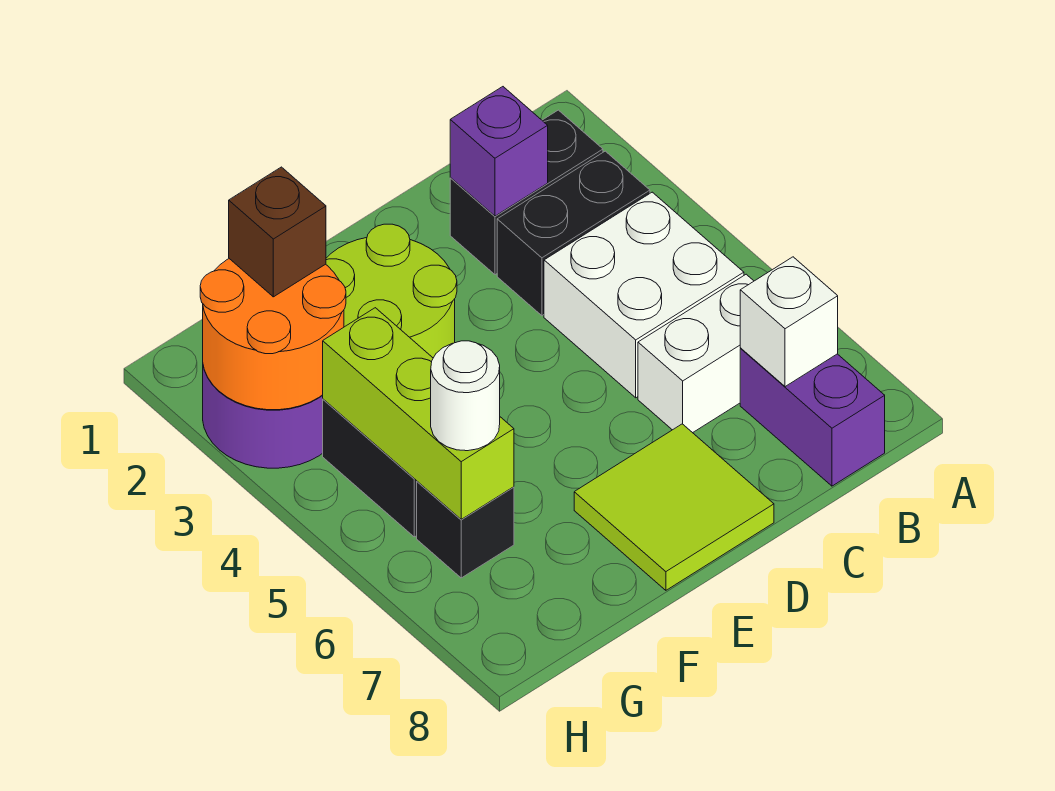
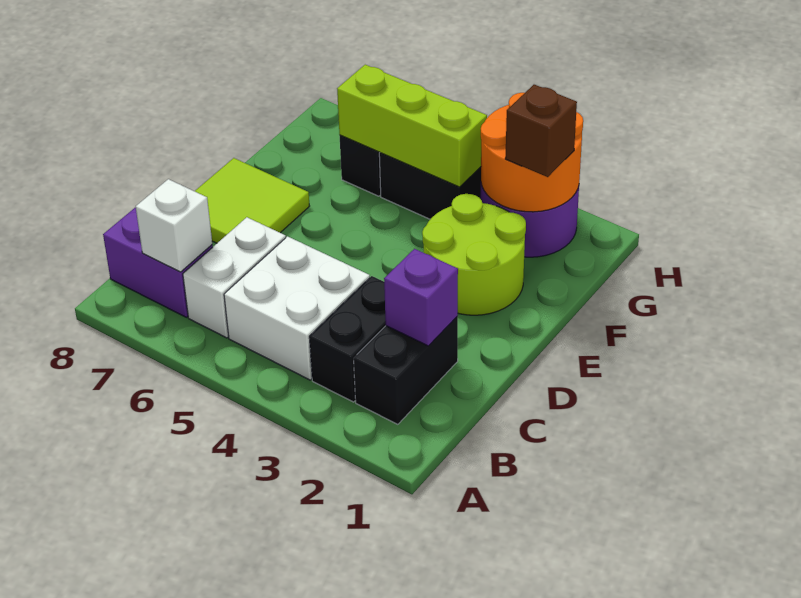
white round brick G6 level 3 -> none

